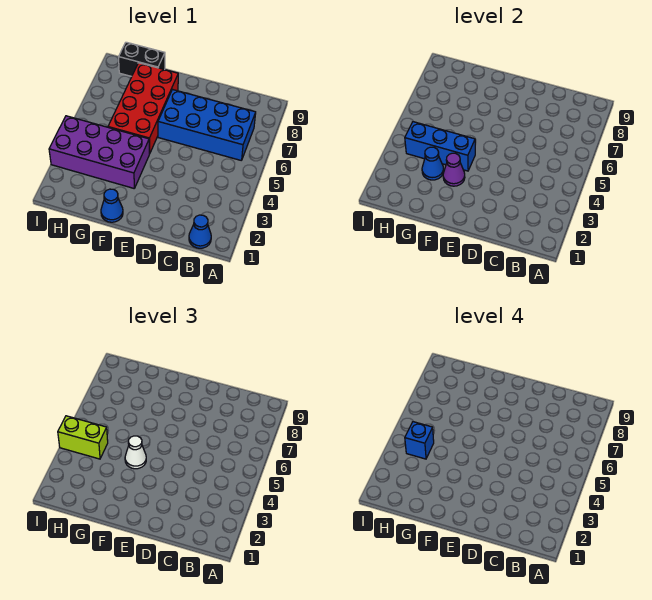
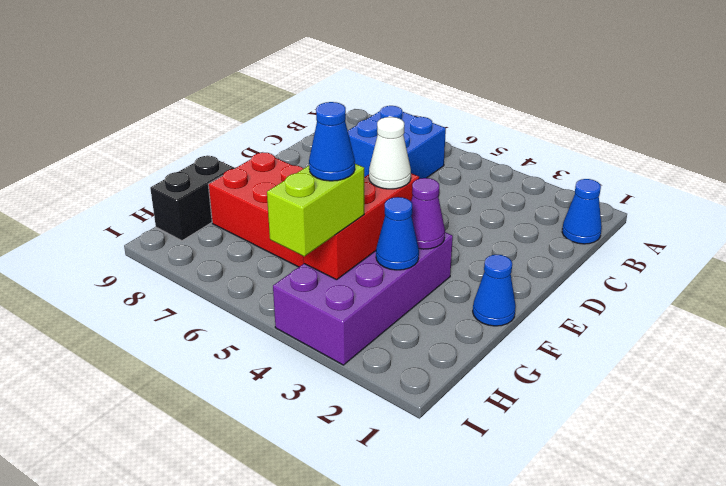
blue brick B6:E7 level 1 -> blue brick B6:C7 level 1
blue brick F4:H4 level 2 -> red brick F4:H4 level 2
blue brick H4 level 4 -> blue cone H4 level 4

